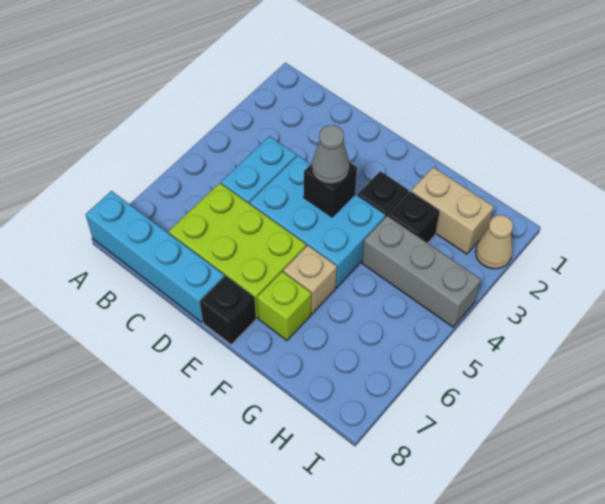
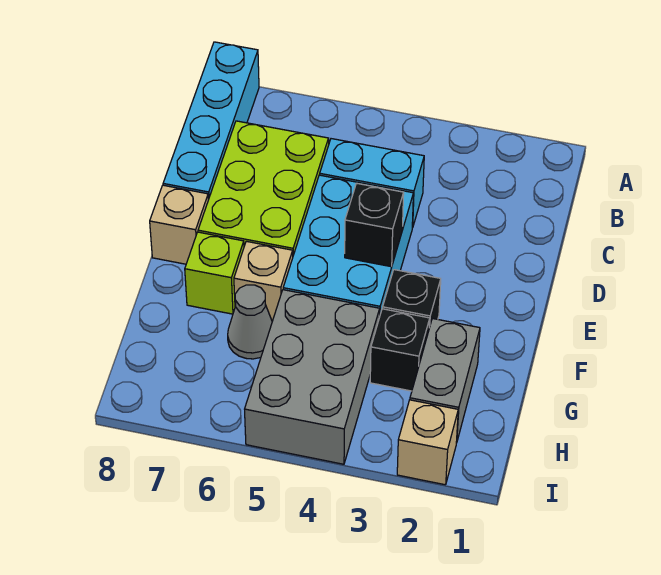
grey cone E4 level 3 -> grey cone G6 level 1
black brick E8 level 1 -> tan brick E8 level 1
tan brick G2:H2 level 1 -> grey brick G2:H2 level 1
grey brick G4:I4 level 1 -> grey brick G4:I5 level 1
tan cone I2 level 1 -> tan brick I2 level 1

